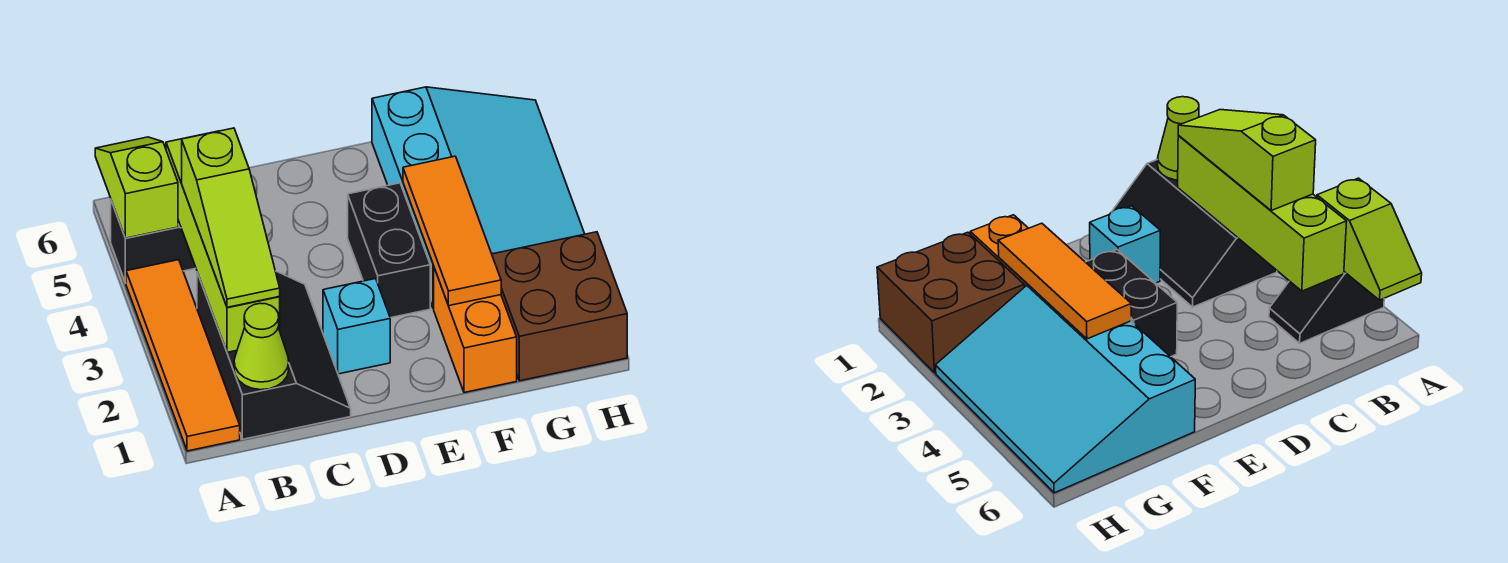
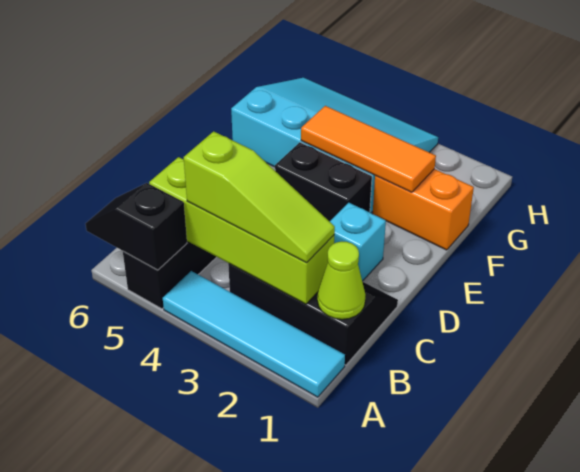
orange tile A1:A4 level 1 -> cyan tile A1:A4 level 1
lime slope A5:A6 level 2 top 5 -> black slope A5:A6 level 2 top 5
brown brick G1:H2 level 1 -> none

